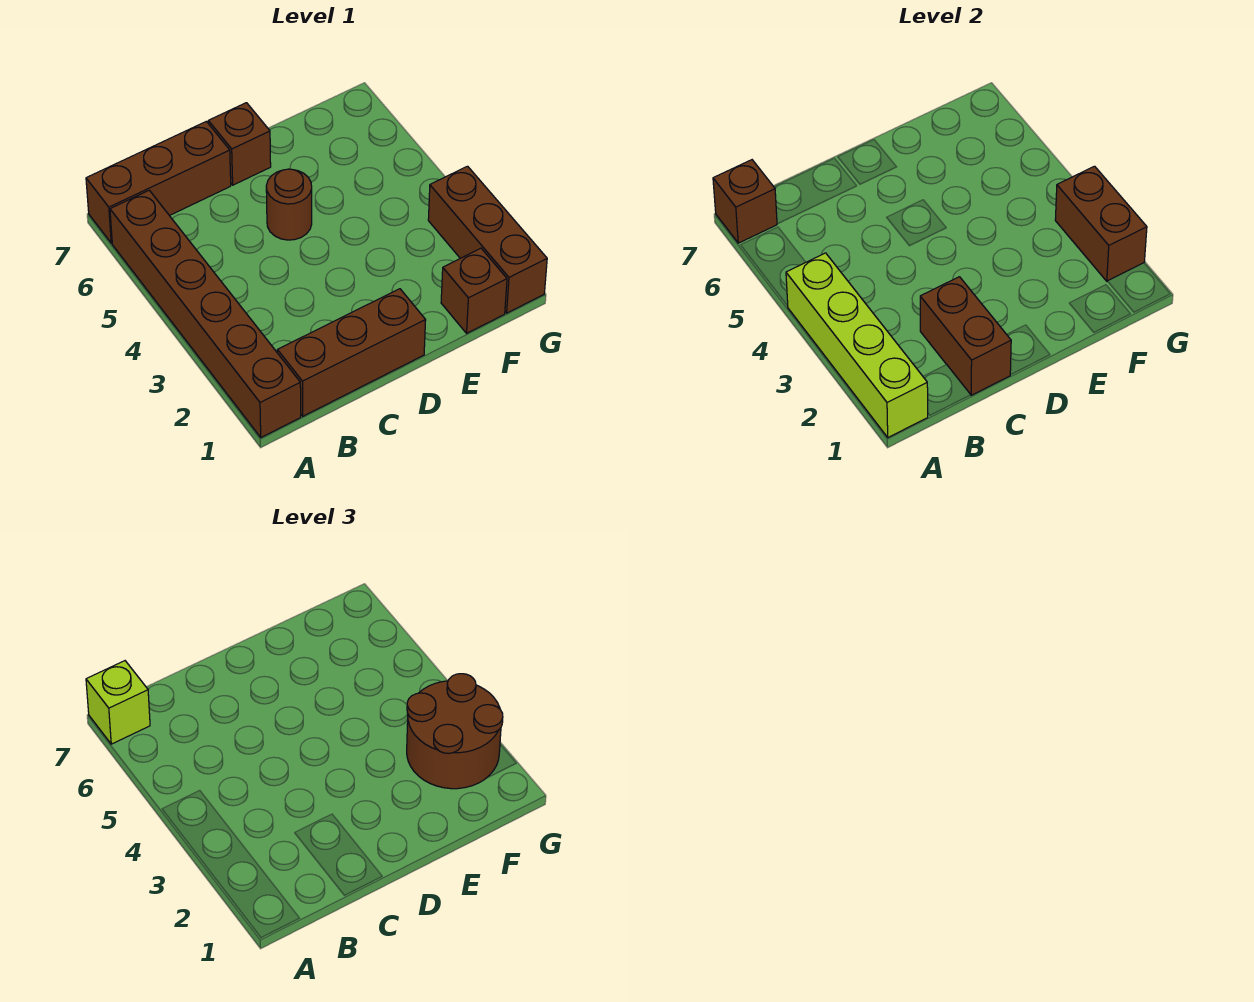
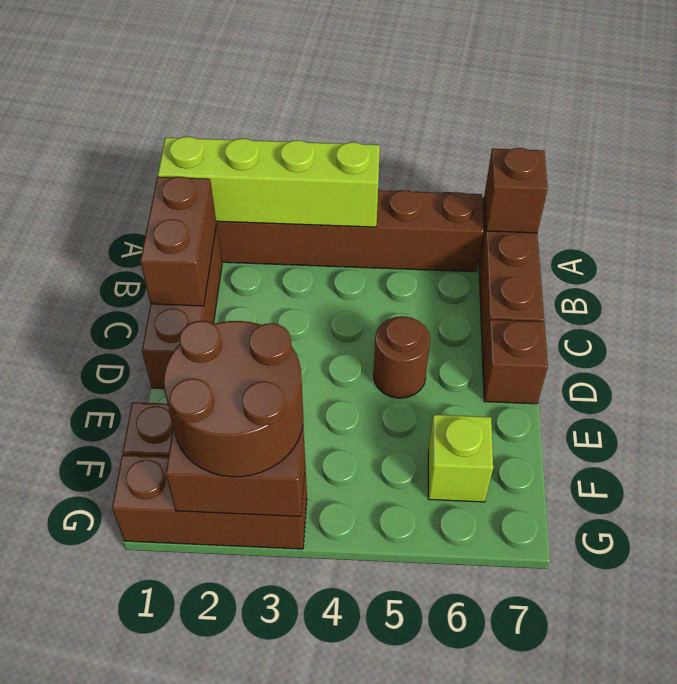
lime brick A7 level 3 -> lime brick F6 level 1
brown brick C1:C2 level 2 -> brown brick B1:C1 level 2

